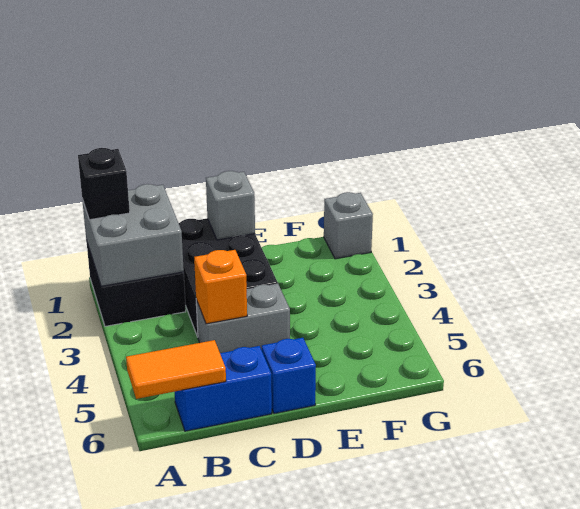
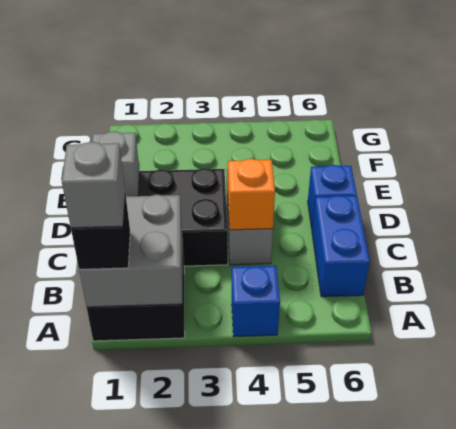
none -> blue brick A4 level 1
orange tile A6:B6 level 2 -> none
grey brick G1 level 1 -> grey brick A1 level 4

